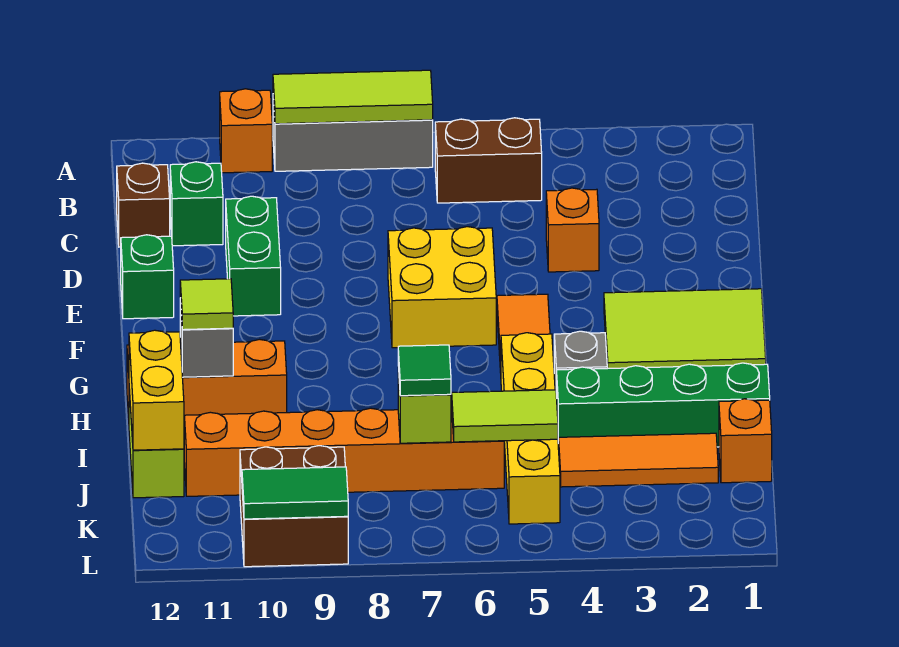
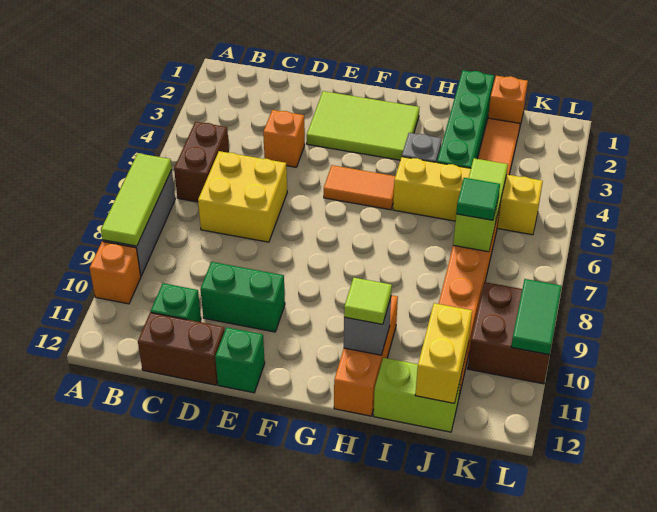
brown brick C12 level 1 -> brown brick C12:D12 level 1
yellow brick E6:F7 level 1 -> yellow brick C6:D7 level 1
lime tile F1:G3 level 1 -> lime tile E2:G3 level 1
yellow brick I12:J12 level 2 -> yellow brick J11:J12 level 2

